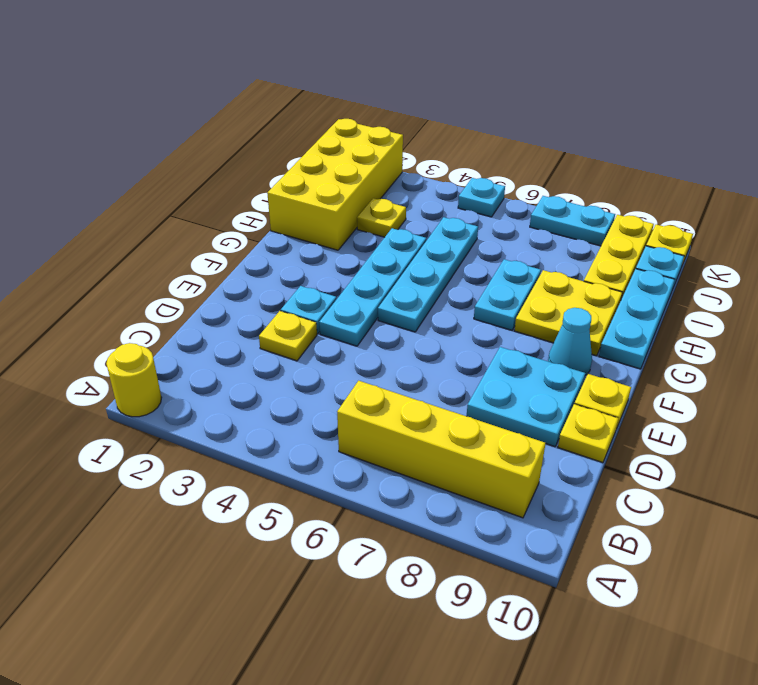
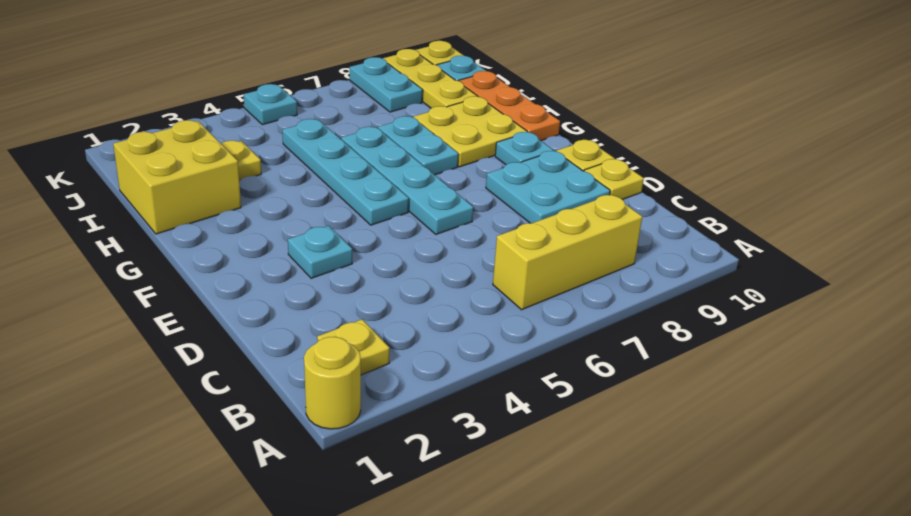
yellow brick B6:B9 level 1 -> yellow brick B6:B8 level 1
yellow plate D3 level 1 -> yellow plate B2 level 1
cyan plate E4:H4 level 1 -> cyan plate E6:H6 level 1
cyan cone F9 level 1 -> cyan plate F9 level 1
cyan plate G10:I10 level 1 -> orange plate G10:I10 level 1
yellow brick H1:K2 level 1 -> yellow brick H1:I2 level 1
cyan plate K7:K8 level 1 -> cyan plate J8:K8 level 1

